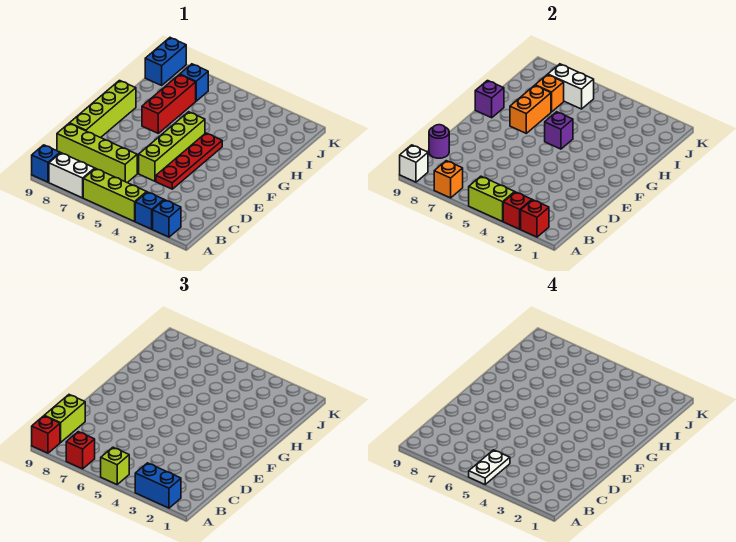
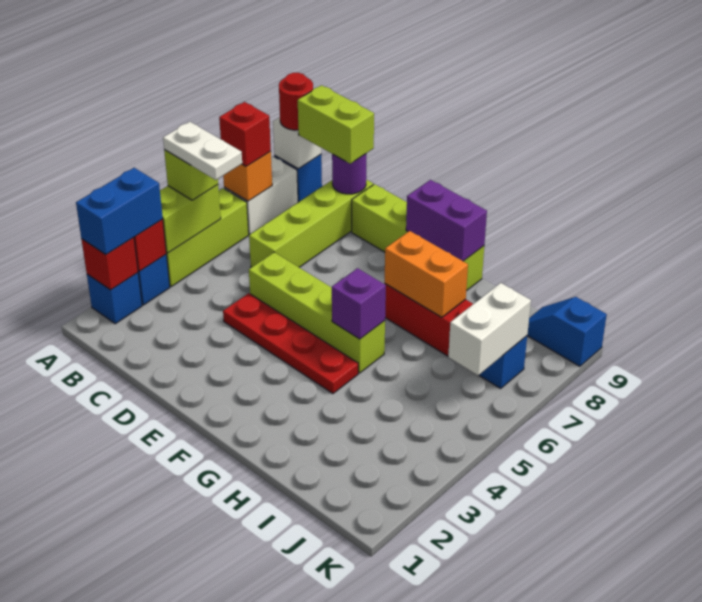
red brick A9 level 3 -> red round brick A9 level 3
purple brick G9 level 2 -> purple brick F9:G9 level 2
orange brick I7 level 2 -> none
blue brick J9:K9 level 1 -> blue slope J9:K9 level 1 top K

